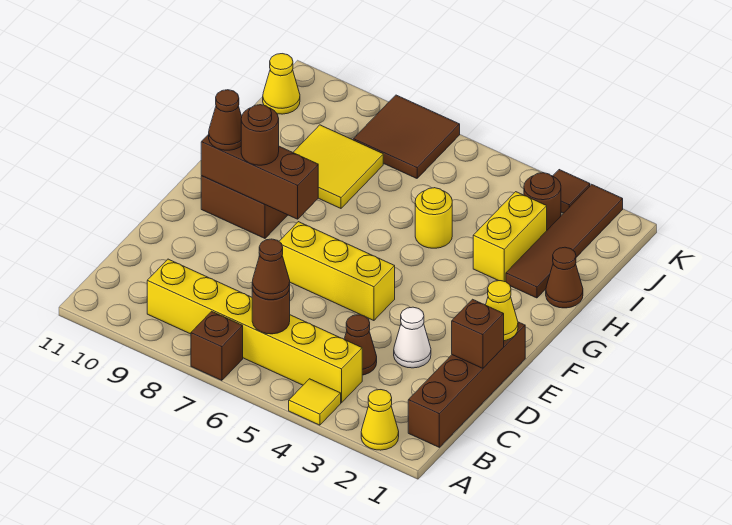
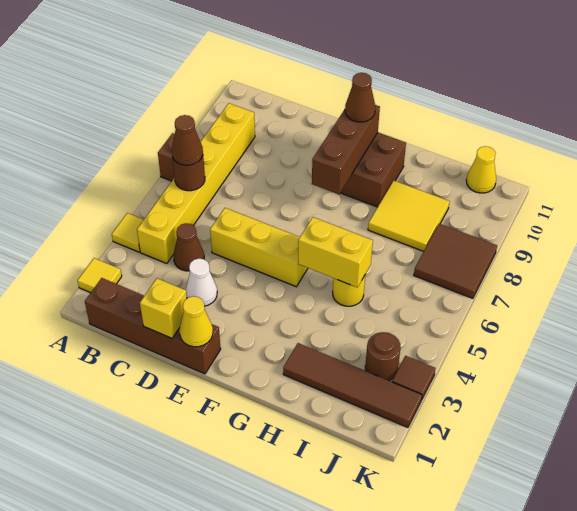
yellow cone A2 level 1 -> yellow tile A2 level 1
brown brick D1 level 2 -> yellow brick D1 level 2
yellow brick E5:E7 level 1 -> yellow brick D5:F5 level 1
brown round brick F9 level 3 -> none
brown cone H1 level 1 -> none
yellow brick H3:I3 level 1 -> yellow brick G5:H5 level 2

